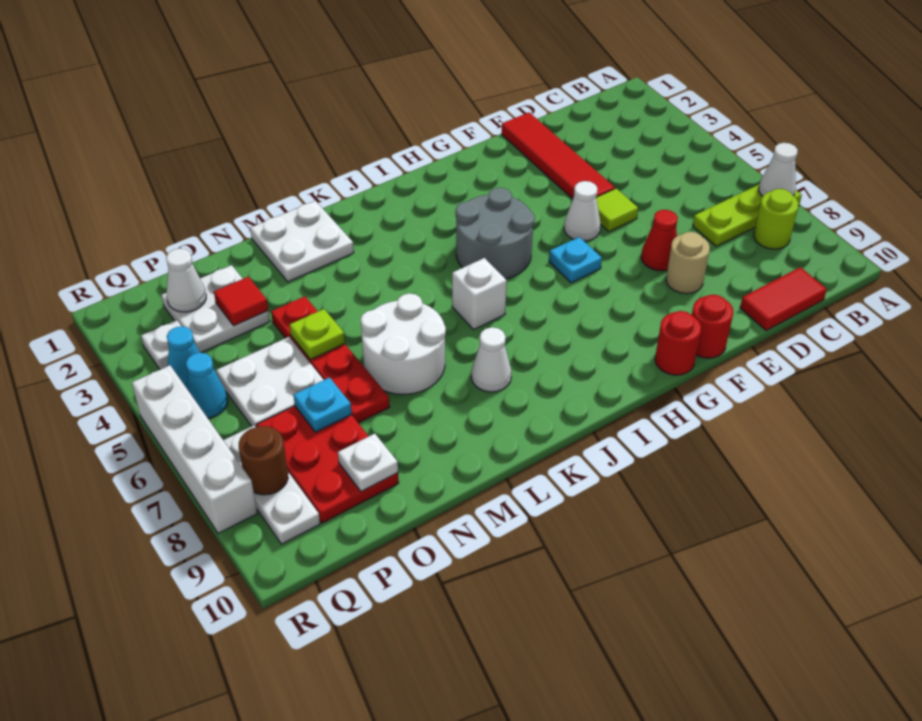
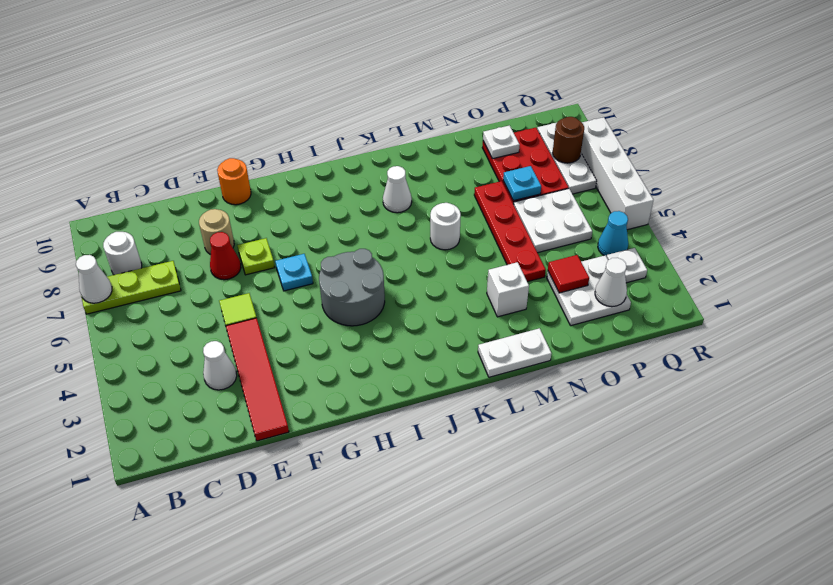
lime round brick B8 level 1 -> white round brick B8 level 1
red tile C10:D10 level 1 -> none
white cone F5 level 1 -> white cone D3 level 1
red round brick F10 level 1 -> orange round brick F10 level 1
red round brick G10 level 1 -> none
white brick J6 level 1 -> white brick M3 level 1
white plate L1:M2 level 1 -> white plate L1:M1 level 1
white round brick L6:M7 level 1 -> white round brick L6 level 1
lime plate N5 level 2 -> lime plate F7 level 1
cyan cone Q5 level 1 -> none

